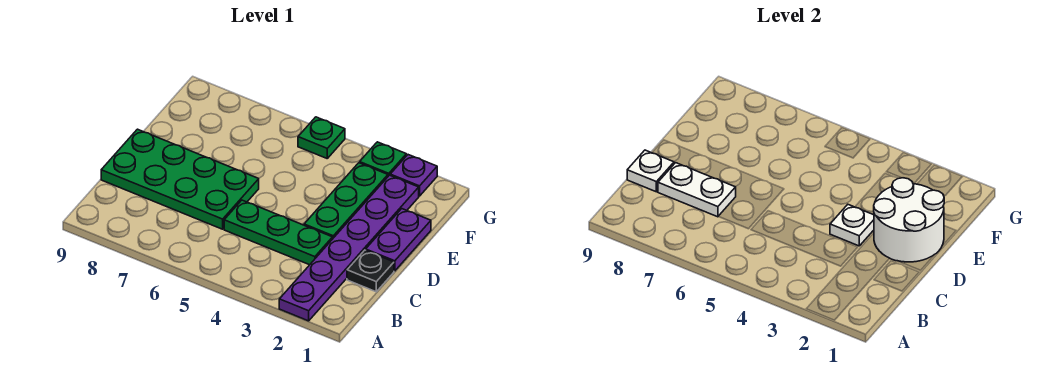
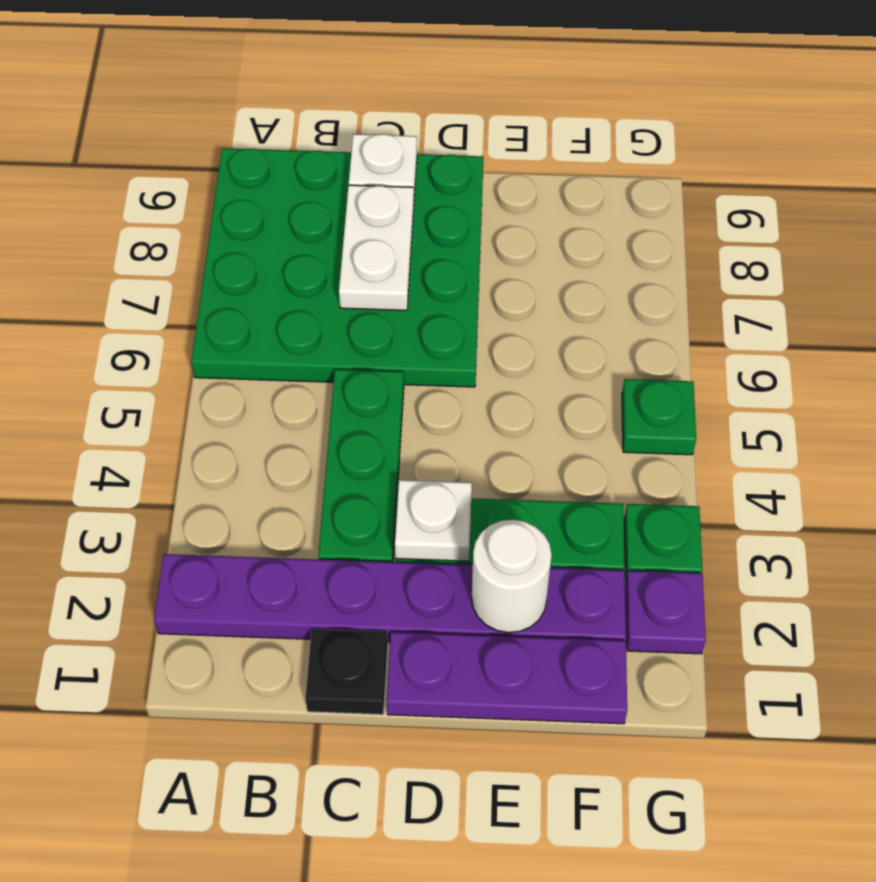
green plate C6:D9 level 1 -> green plate A6:D9 level 1
purple plate D1:E1 level 1 -> purple plate D1:F1 level 1
white round brick D1:E2 level 2 -> white round brick E2 level 2

